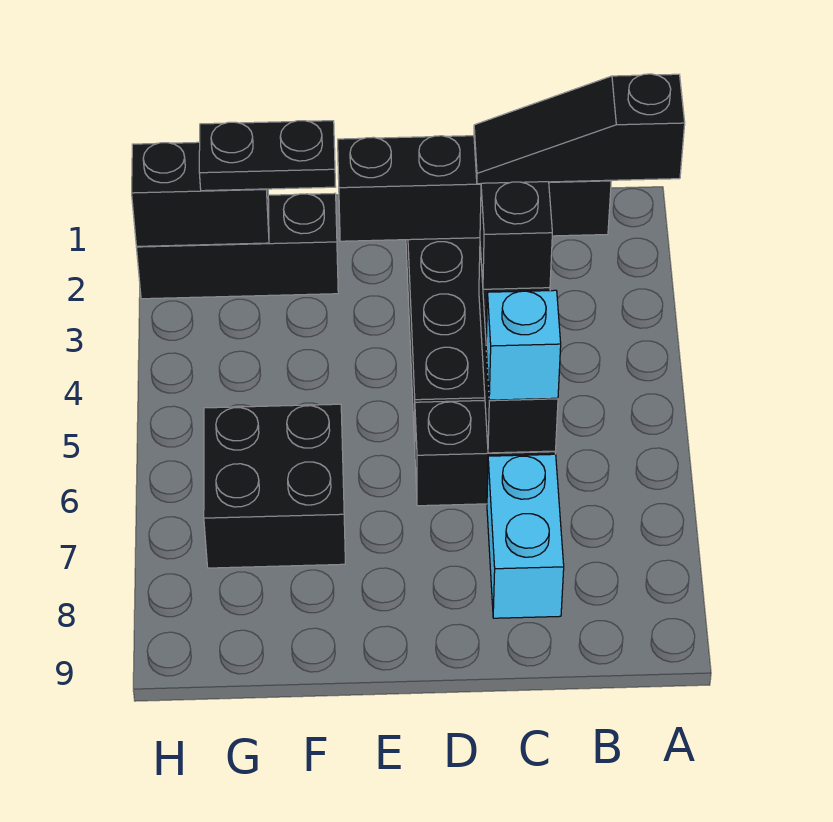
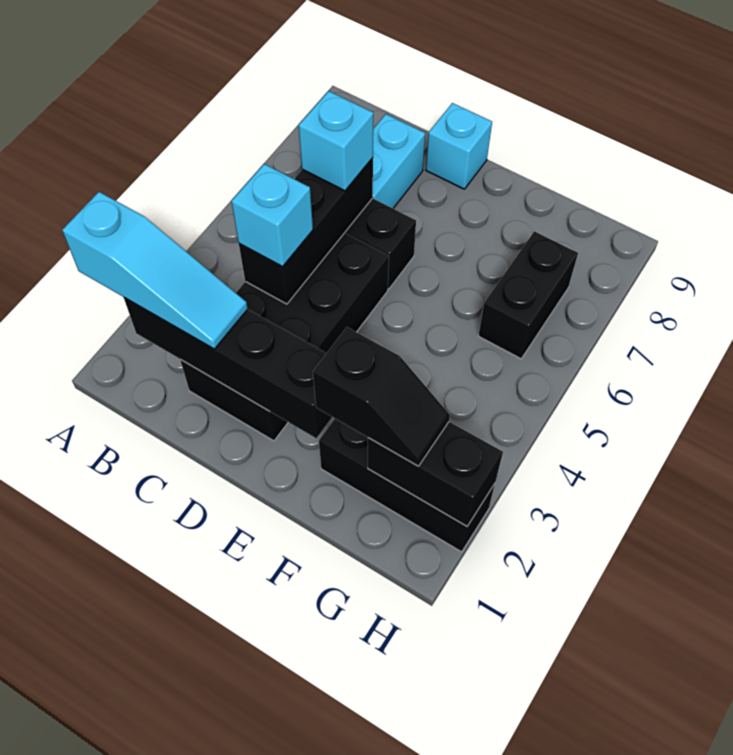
black slope A2:C2 level 3 top A -> cyan slope A2:C2 level 3 top A
black brick C4 level 3 -> cyan brick C4 level 3
none -> cyan brick D9 level 1
black plate F2:G2 level 3 -> black slope F2:G2 level 3 top F
black brick F6:G7 level 1 -> black brick G6:G7 level 1

